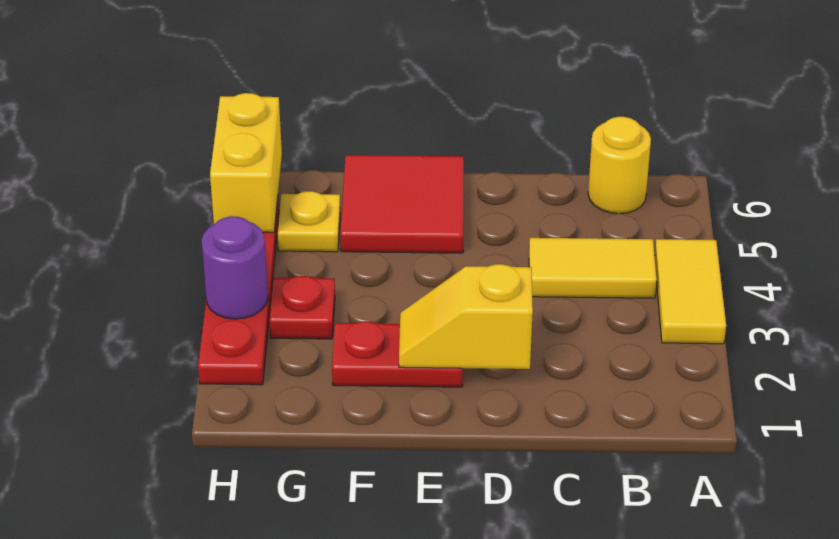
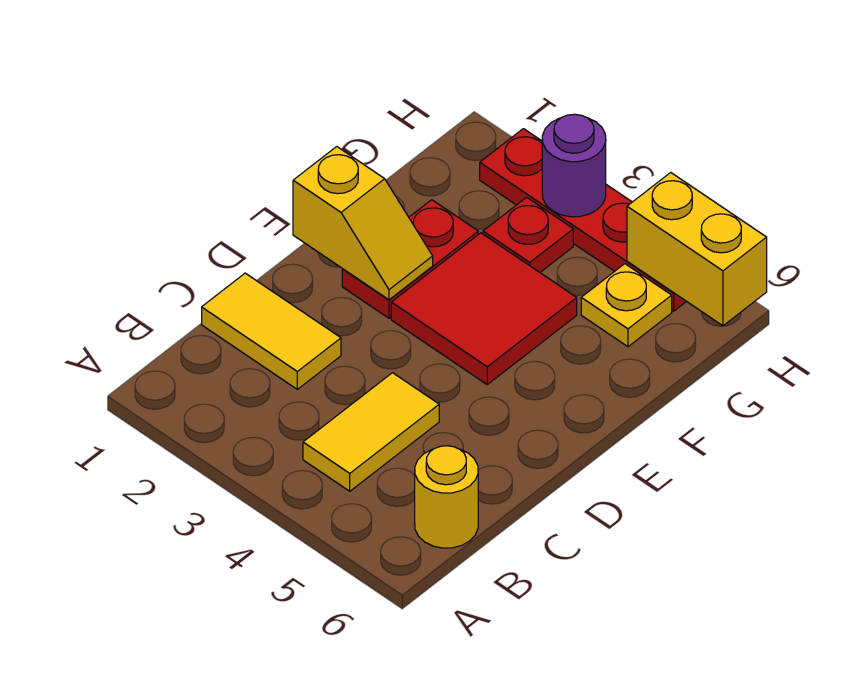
yellow tile A3:A4 level 1 -> yellow tile C1:C2 level 1
yellow slope D2:E2 level 2 top D -> yellow slope E1:E2 level 2 top 1
red tile E5:F6 level 1 -> red tile E3:F4 level 1

